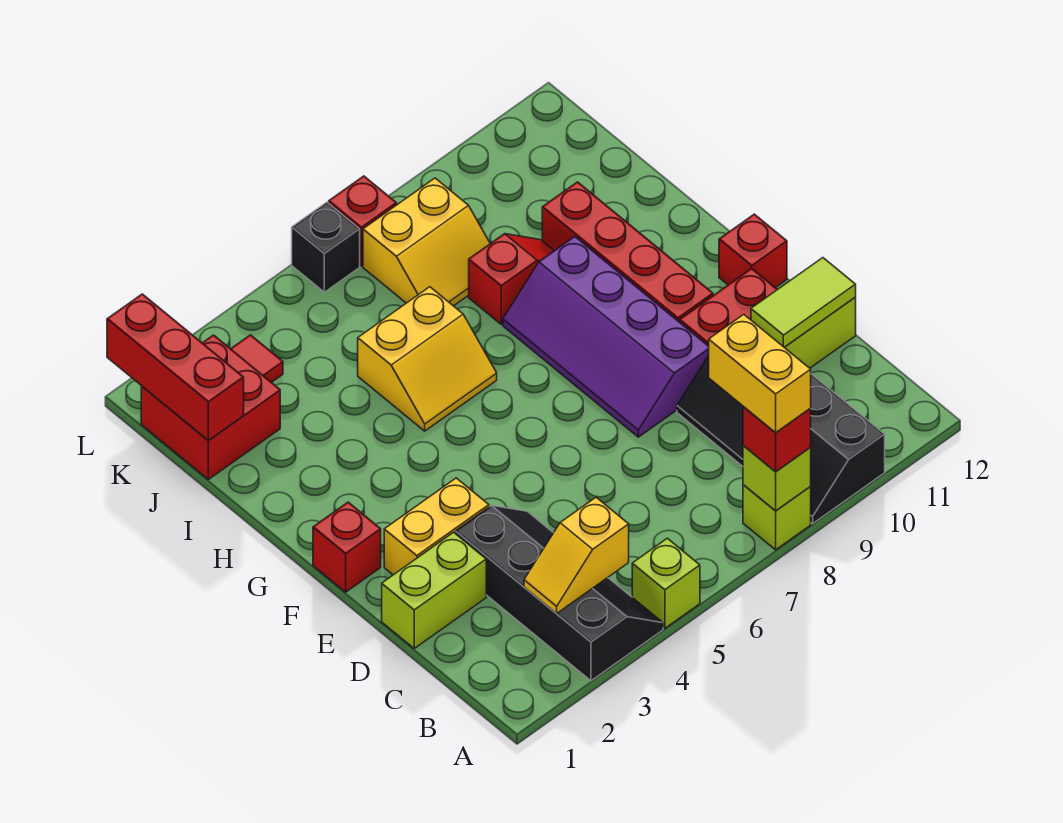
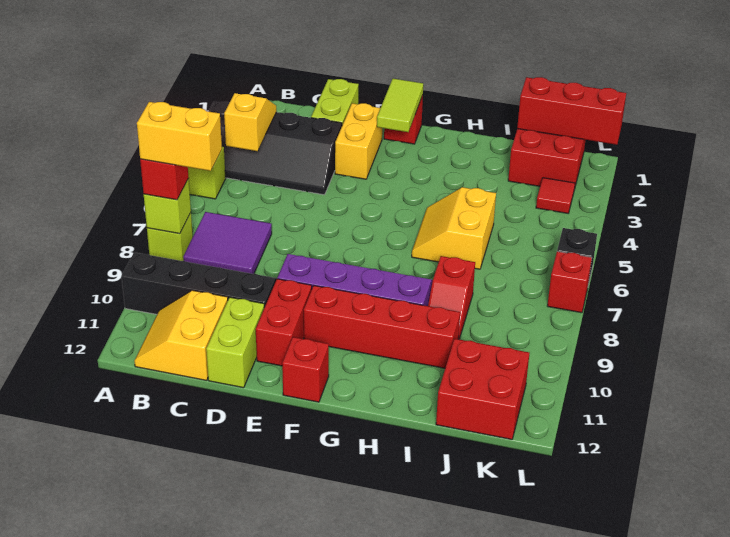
none -> purple tile B7:C8 level 1
lime tile D11:D12 level 2 -> lime tile F1:F2 level 2
yellow slope J7:K8 level 1 top K -> yellow slope B11:C12 level 1 top C
none -> red brick J11:K12 level 1

